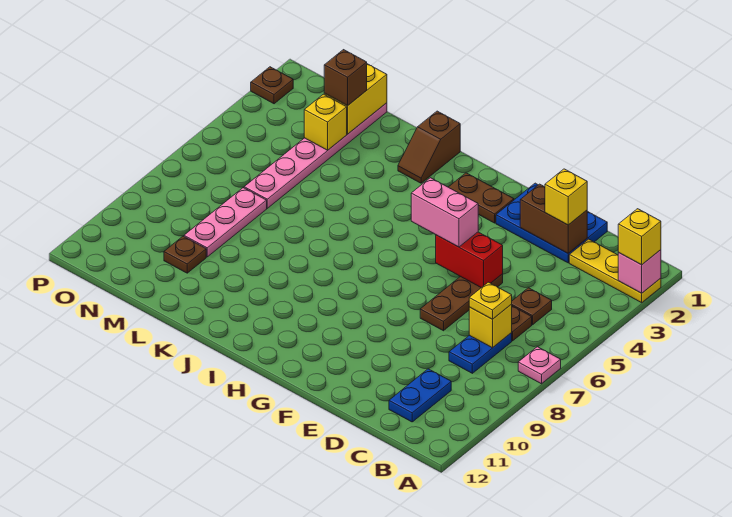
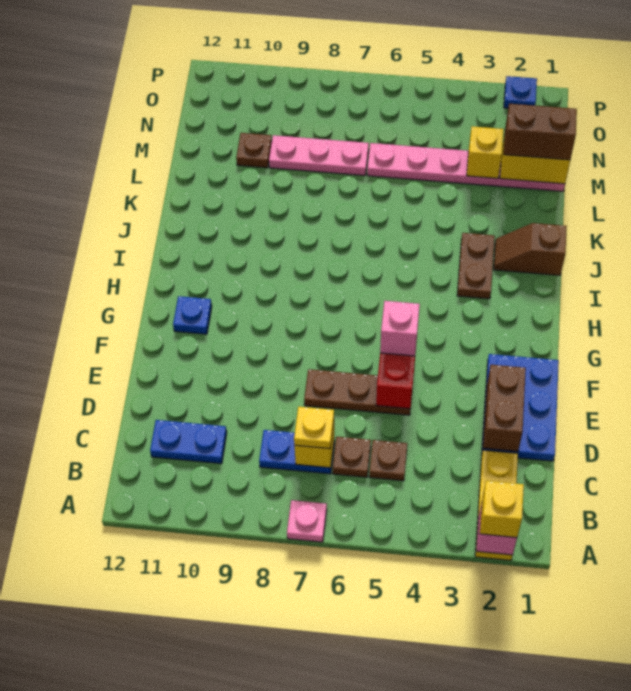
yellow brick D2 level 3 -> none
pink brick F5:G5 level 3 -> pink brick F5 level 3
brown plate G2:H2 level 1 -> brown plate I3:J3 level 1
none -> blue plate G11 level 1
brown brick M2 level 3 -> brown brick M1:M2 level 3
brown plate P2 level 1 -> blue plate P2 level 1

